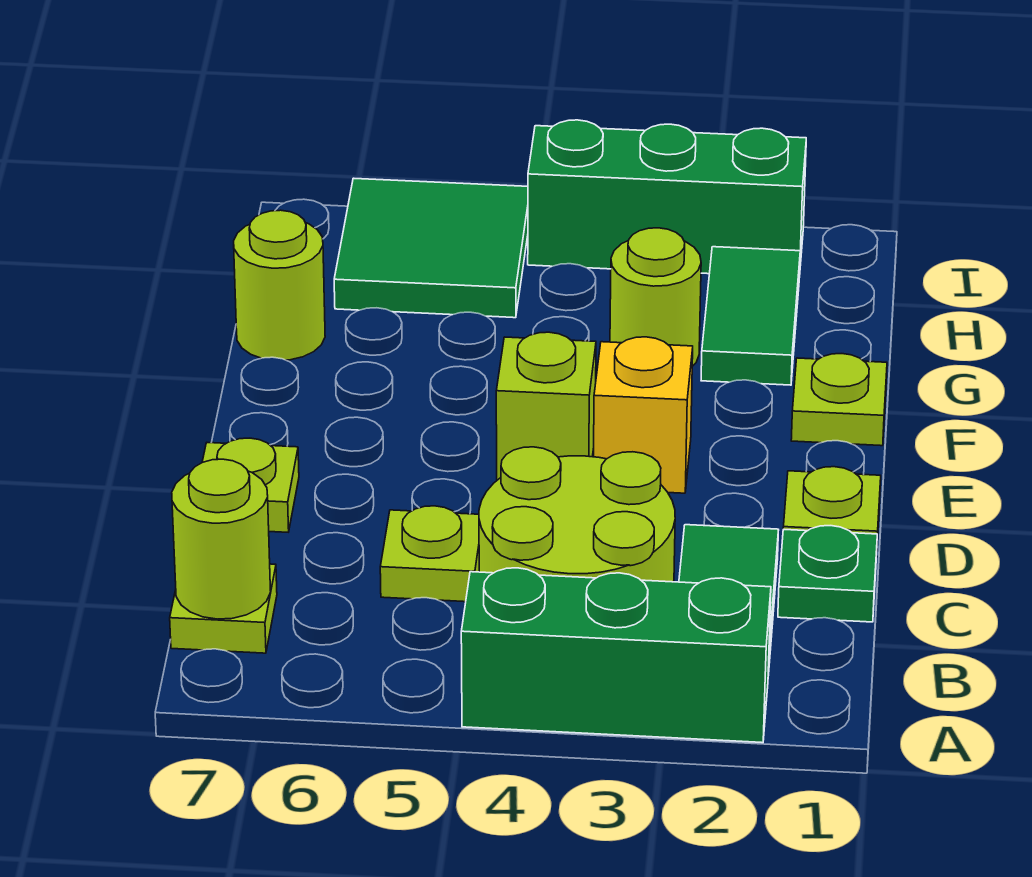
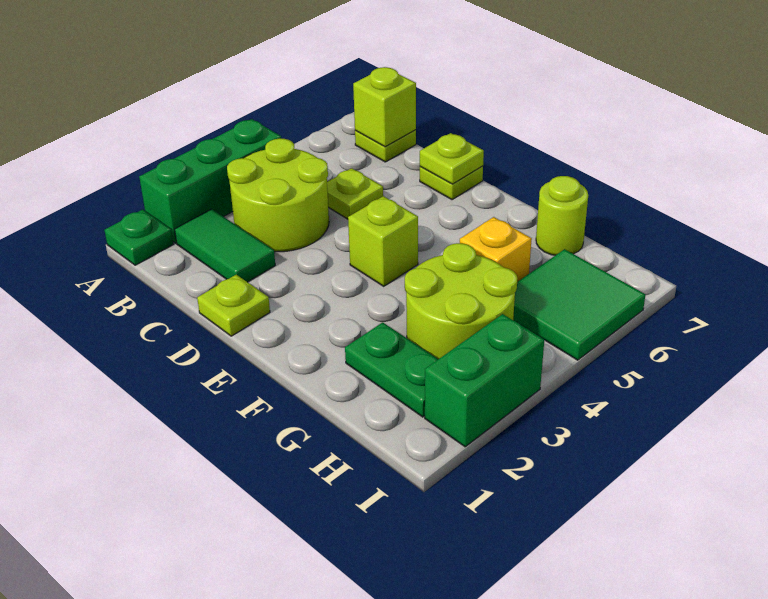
lime round brick B7 level 2 -> lime brick B7 level 2
green plate C1 level 1 -> green plate A1 level 1
yellow brick E3 level 1 -> yellow brick G5 level 1
lime plate F1 level 1 -> lime plate D7 level 2
green tile G2:H2 level 1 -> green plate G2:H2 level 1
lime round brick G3 level 1 -> lime round brick G3:H4 level 1
green brick I2:I4 level 1 -> green brick I2:I3 level 1

